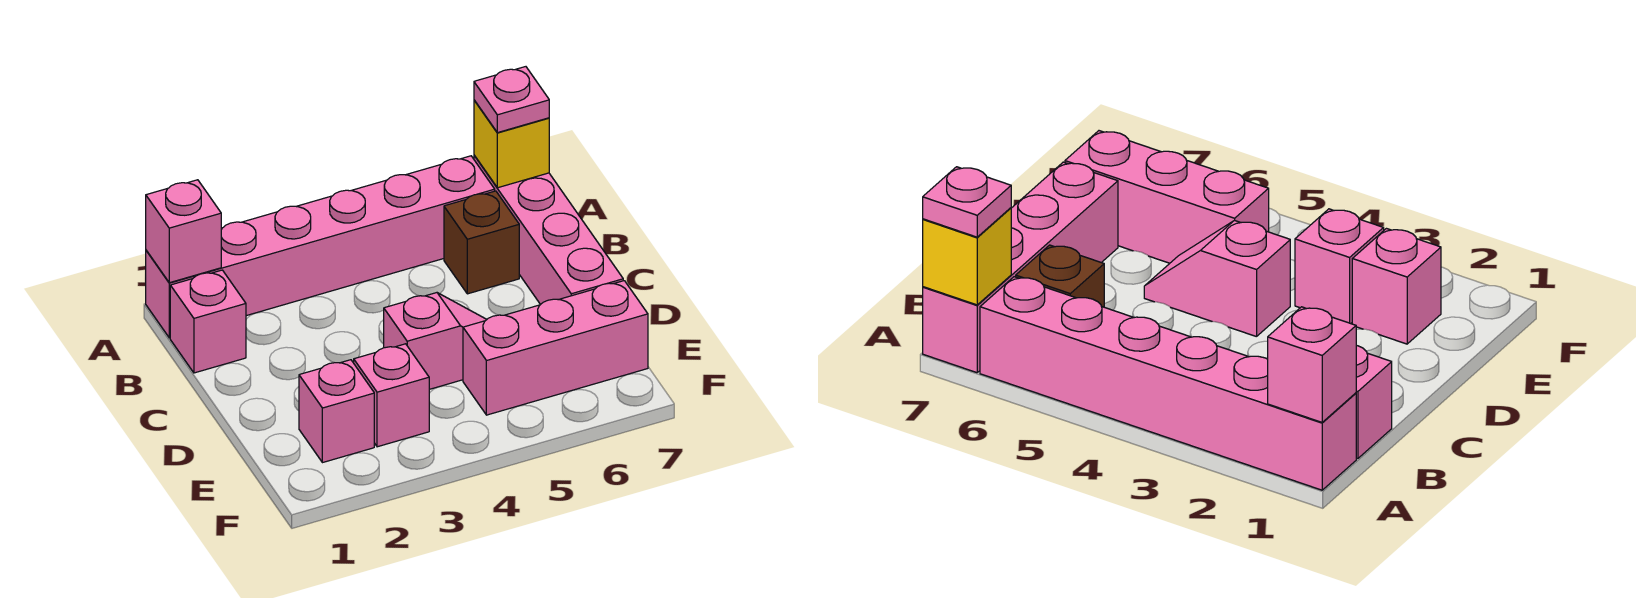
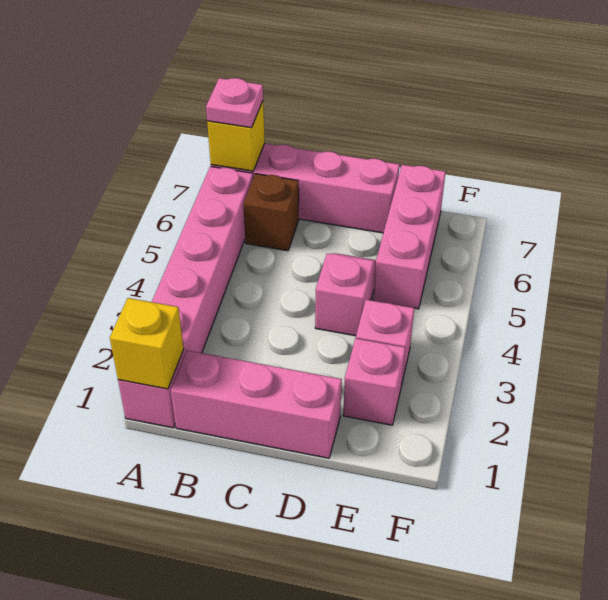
pink brick A1 level 2 -> yellow brick A1 level 2
pink brick B1 level 1 -> pink brick B1:D1 level 1

